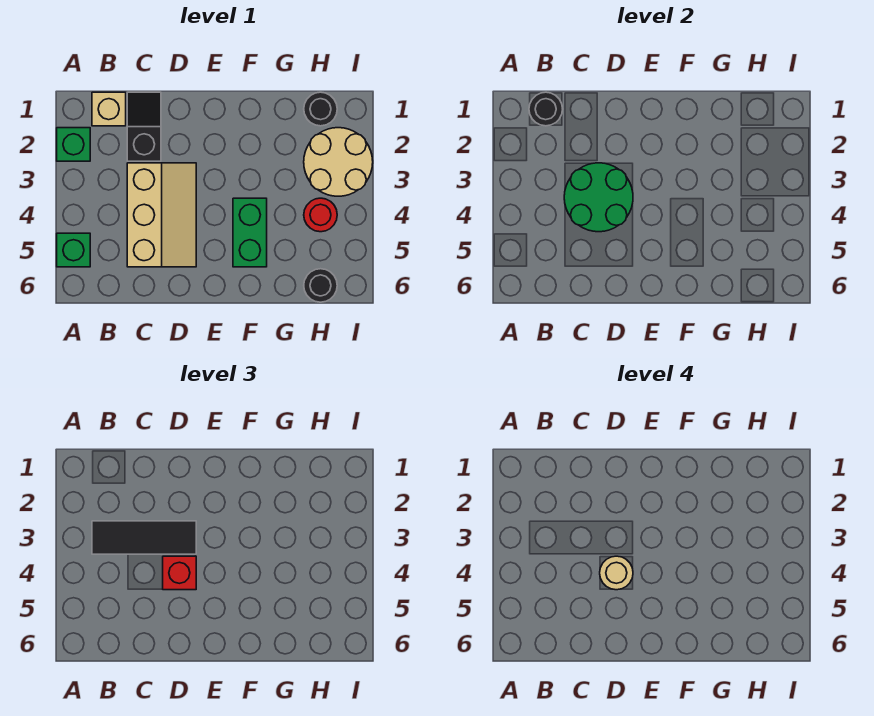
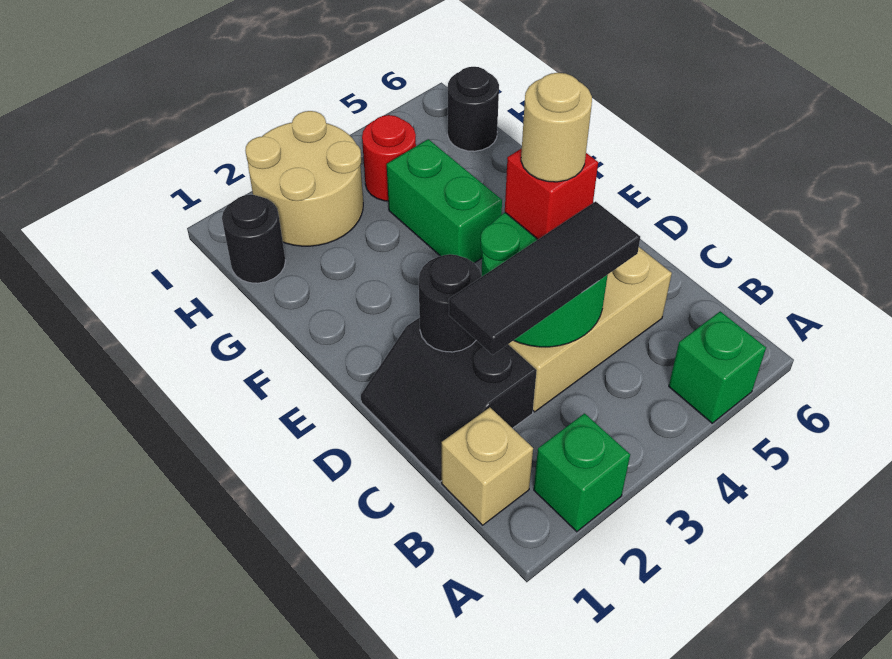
black round brick B1 level 2 -> black round brick D2 level 2
black tile B3:D3 level 3 -> black tile C2:C4 level 3
black slope C1:C2 level 1 top 2 -> black slope C1:D2 level 1 top 2
green brick F4:F5 level 1 -> green brick F4:G4 level 1

